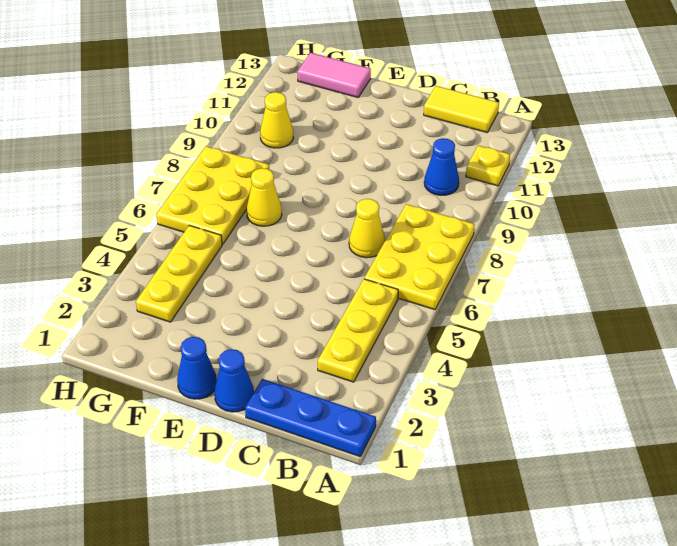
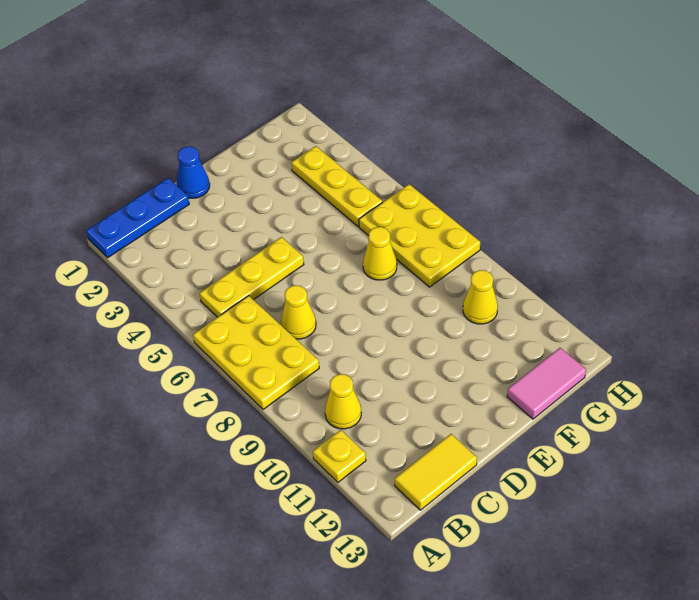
yellow plate B3:B5 level 1 -> yellow plate B5:D5 level 1
blue cone B10 level 1 -> yellow cone B10 level 1
blue cone E1 level 1 -> none

